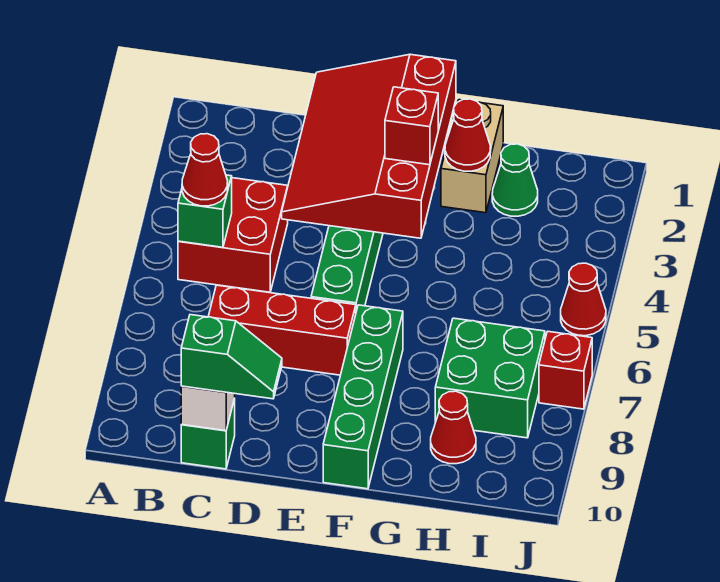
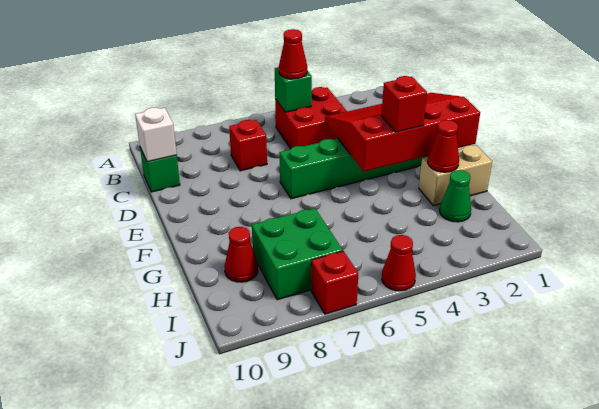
red brick C7:E7 level 1 -> red brick C7 level 1
green slope C10:D10 level 3 top C -> none
green brick F7:F10 level 1 -> none

